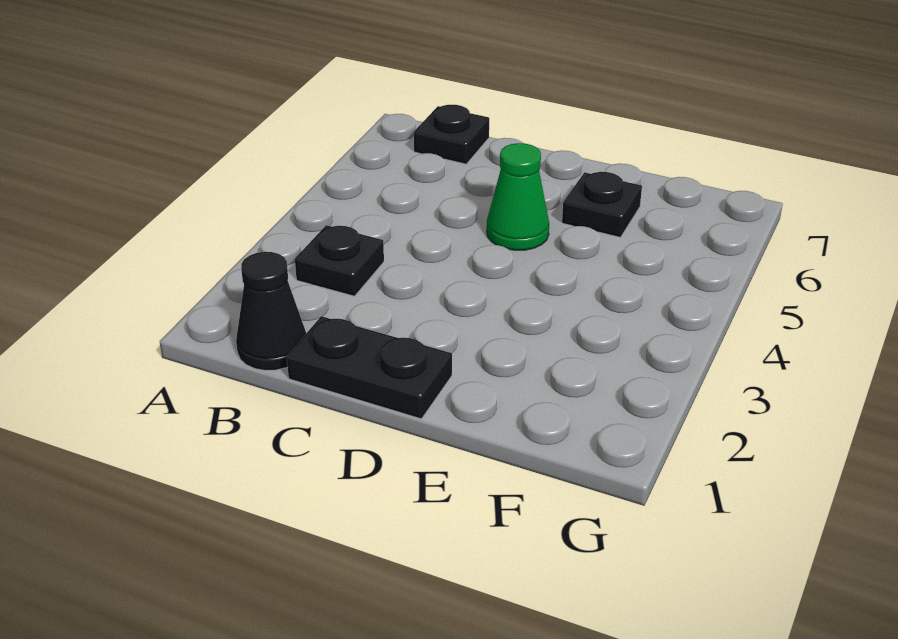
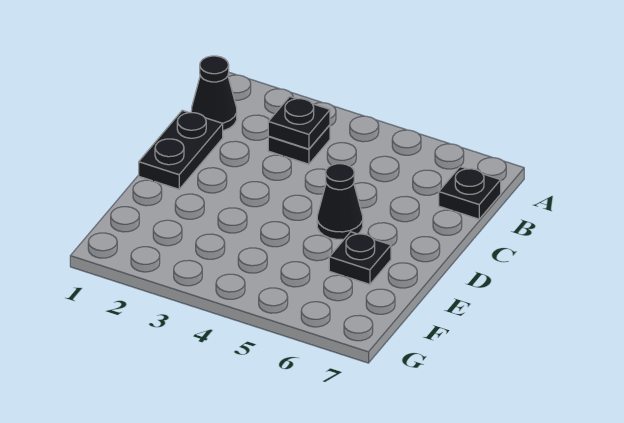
none -> black plate B3 level 2
green cone D5 level 1 -> black cone D5 level 1

